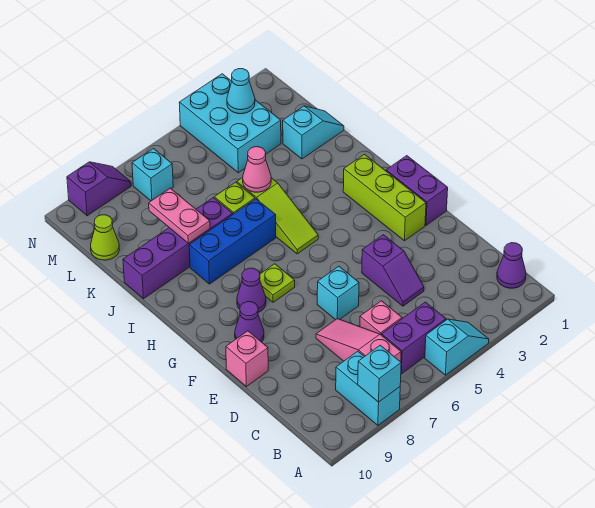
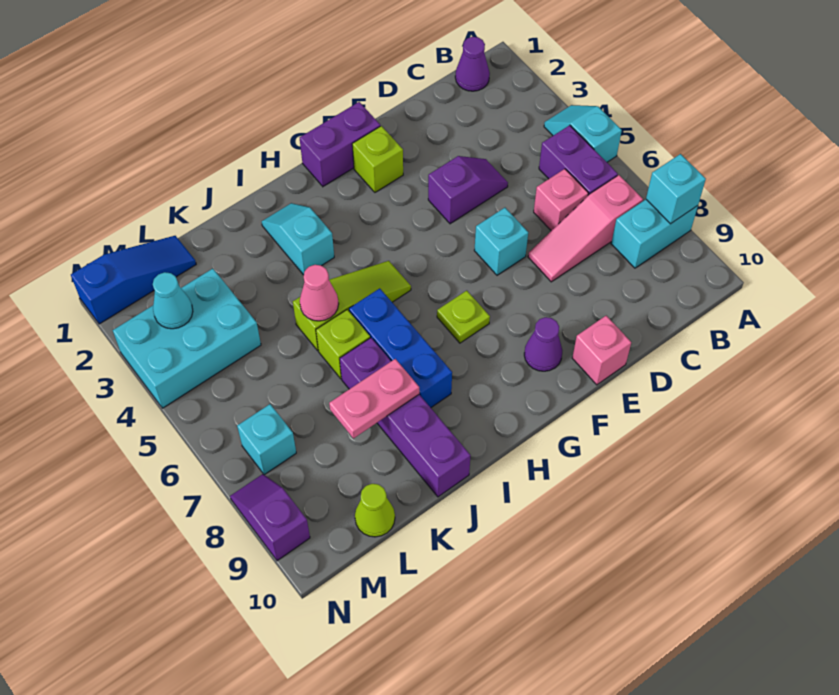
lime brick F2:H2 level 1 -> lime brick F2 level 1
purple cone G8 level 1 -> none
cyan slope K1:K2 level 1 top 2 -> cyan slope I2:I3 level 1 top 3
none -> blue slope L1:N1 level 1 top N

